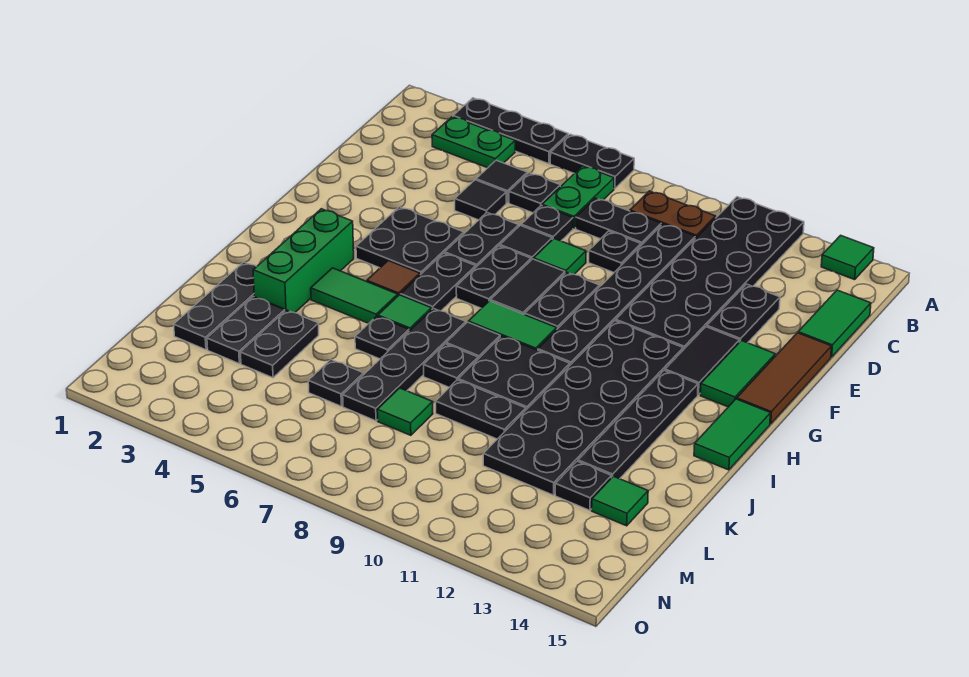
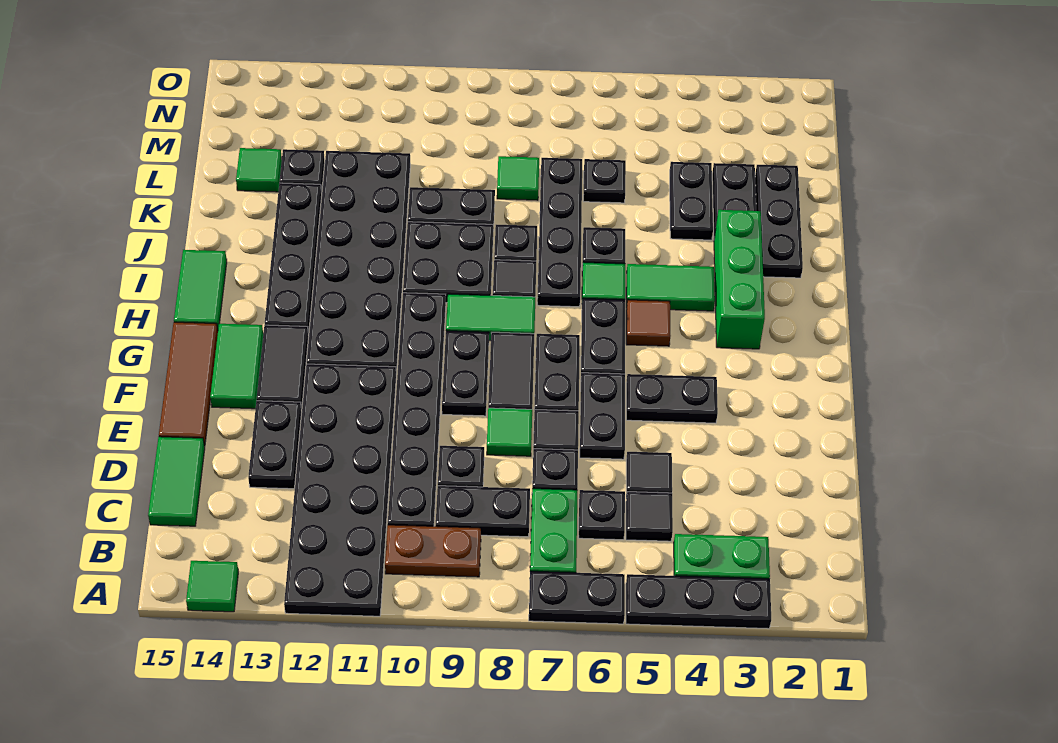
black plate F4:G5 level 1 -> black plate F4:F5 level 1

